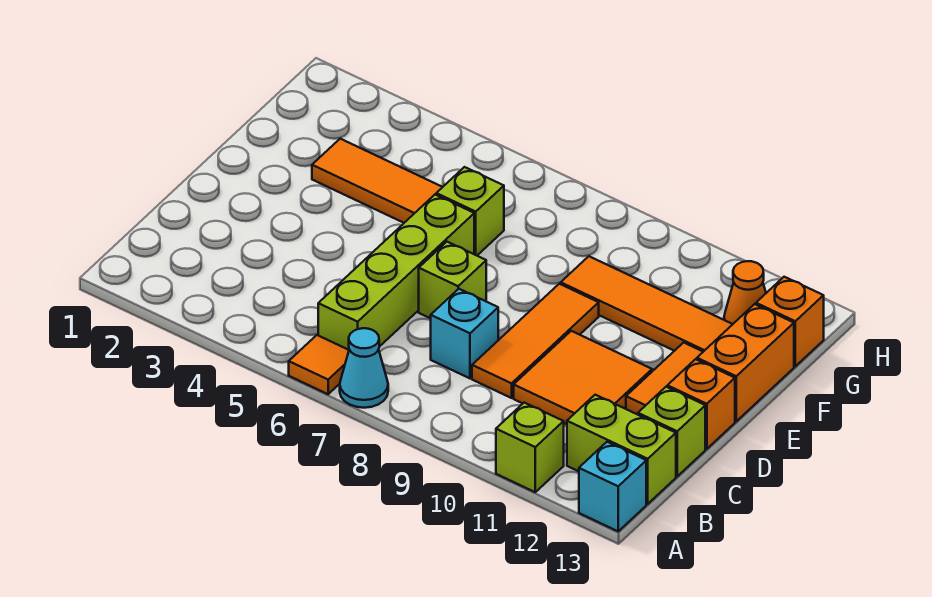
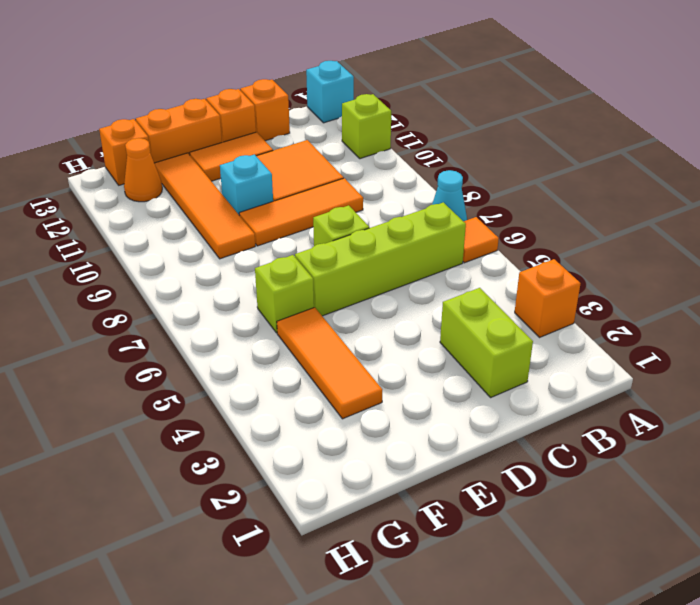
none -> orange brick A3 level 1
lime brick B12:B13 level 1 -> lime brick C2:C3 level 1
cyan brick C8 level 1 -> cyan brick E10 level 1
lime brick C13 level 1 -> orange brick C13 level 1

